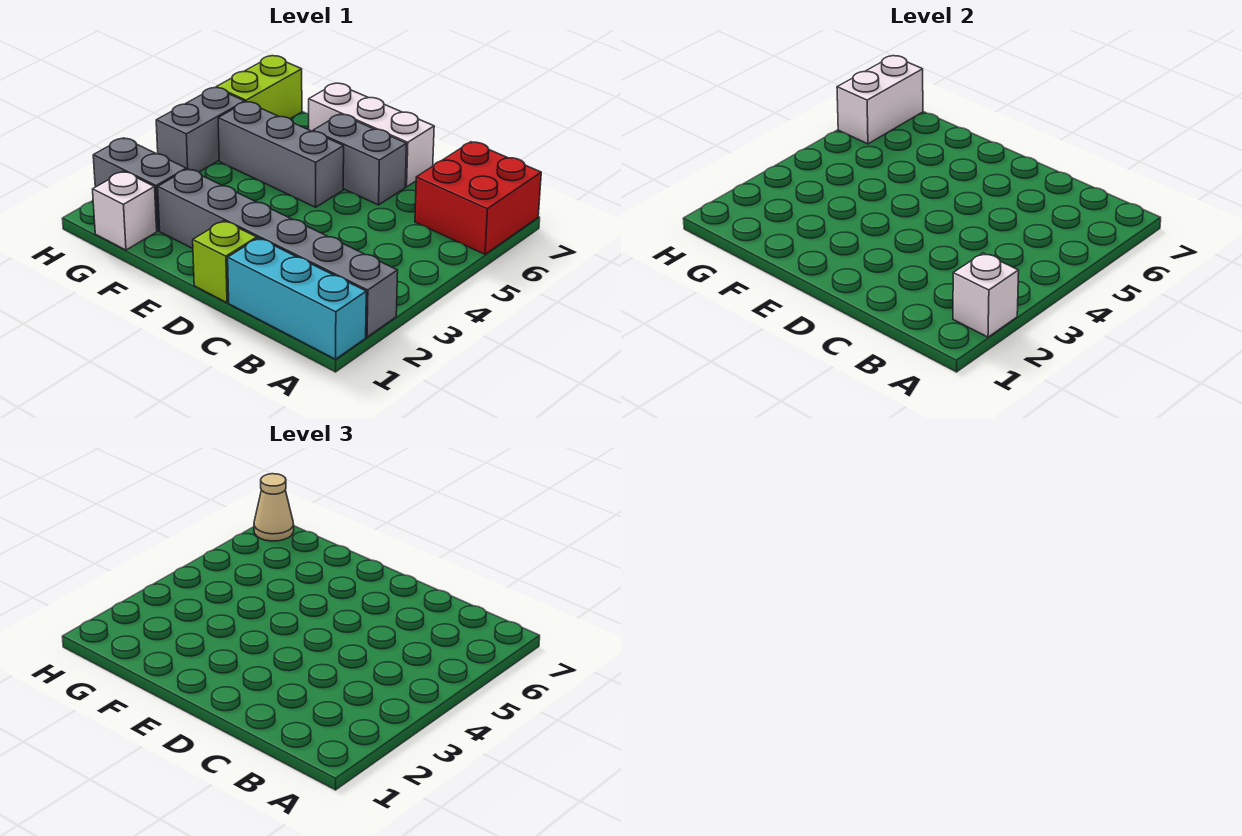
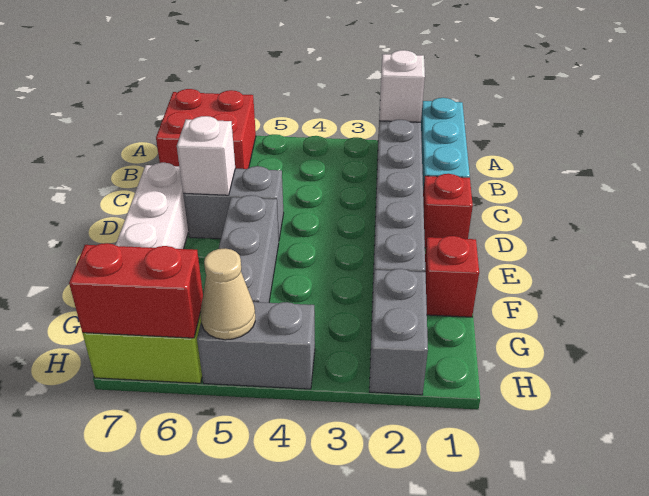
lime brick D1 level 1 -> red brick D1 level 1
grey brick D6:E6 level 1 -> grey brick D5:D6 level 1
none -> red brick F1 level 1
white brick G1 level 1 -> white brick D6 level 2
white brick H6:H7 level 2 -> red brick H6:H7 level 2
tan cone H7 level 3 -> tan cone H5 level 2

